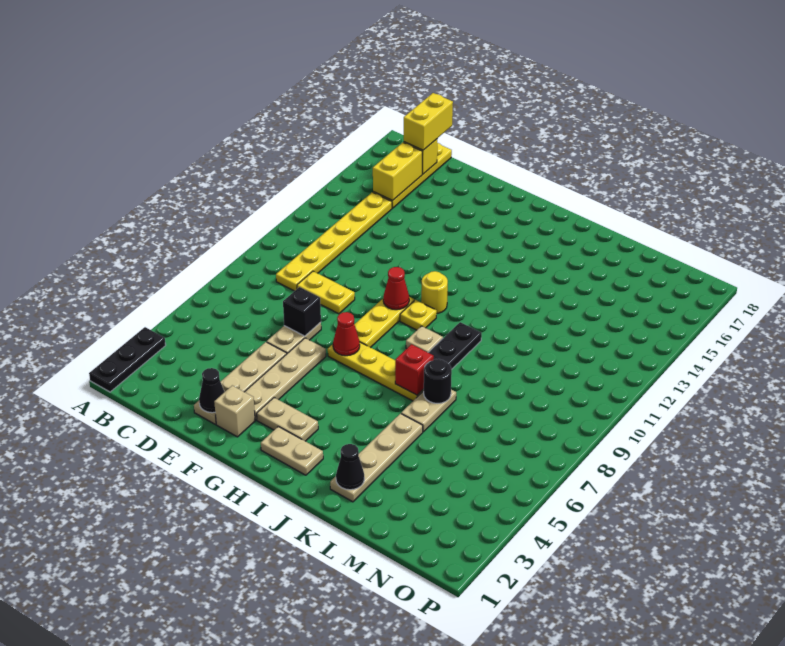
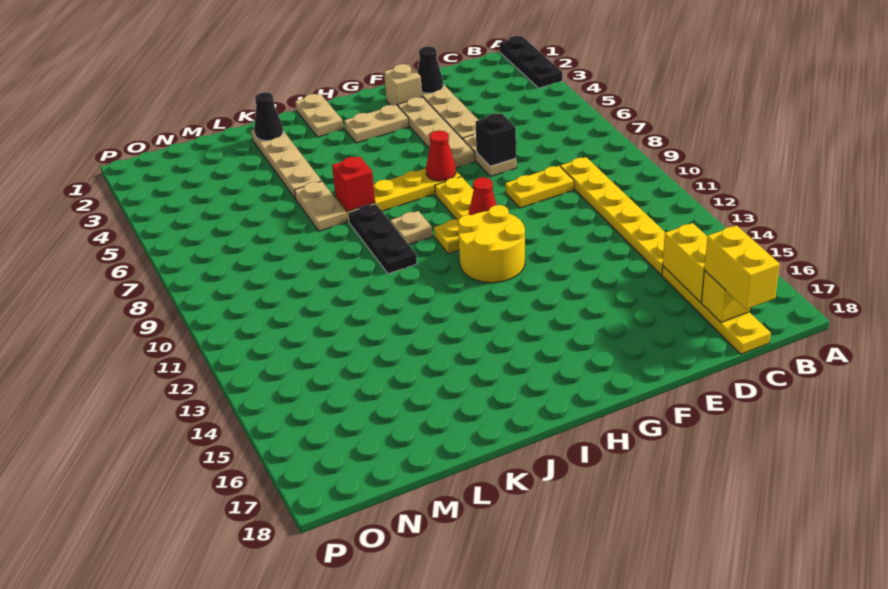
tan plate H2:I2 level 1 -> tan plate I1:I2 level 1
yellow round brick H11 level 1 -> yellow round brick G11:H12 level 1
black round brick K7 level 2 -> none

